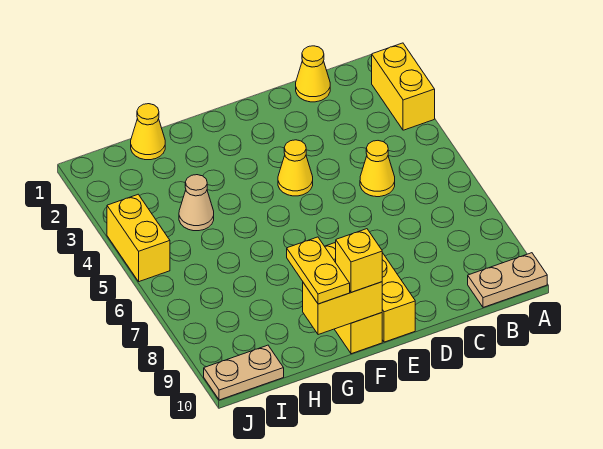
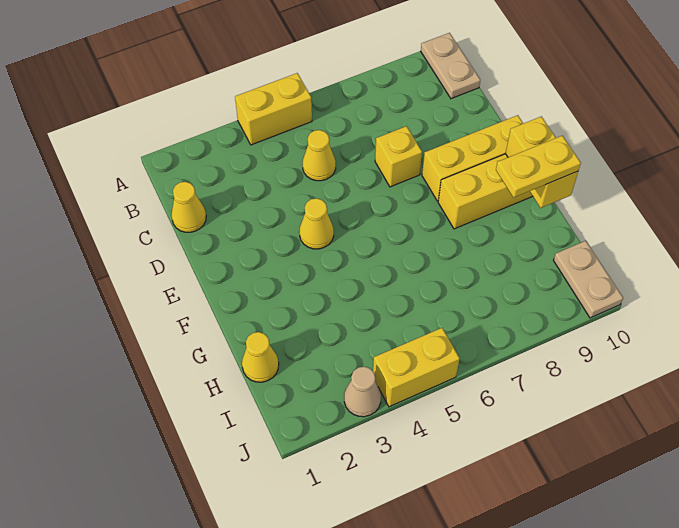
yellow brick A2:A3 level 1 -> yellow brick A4:A5 level 1
yellow brick F10 level 3 -> yellow brick D7 level 1
tan cone H4 level 1 -> tan cone J3 level 1

